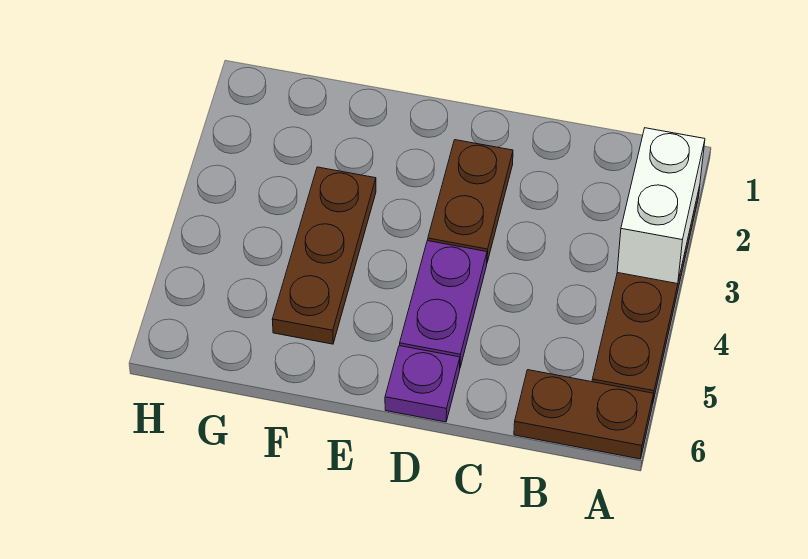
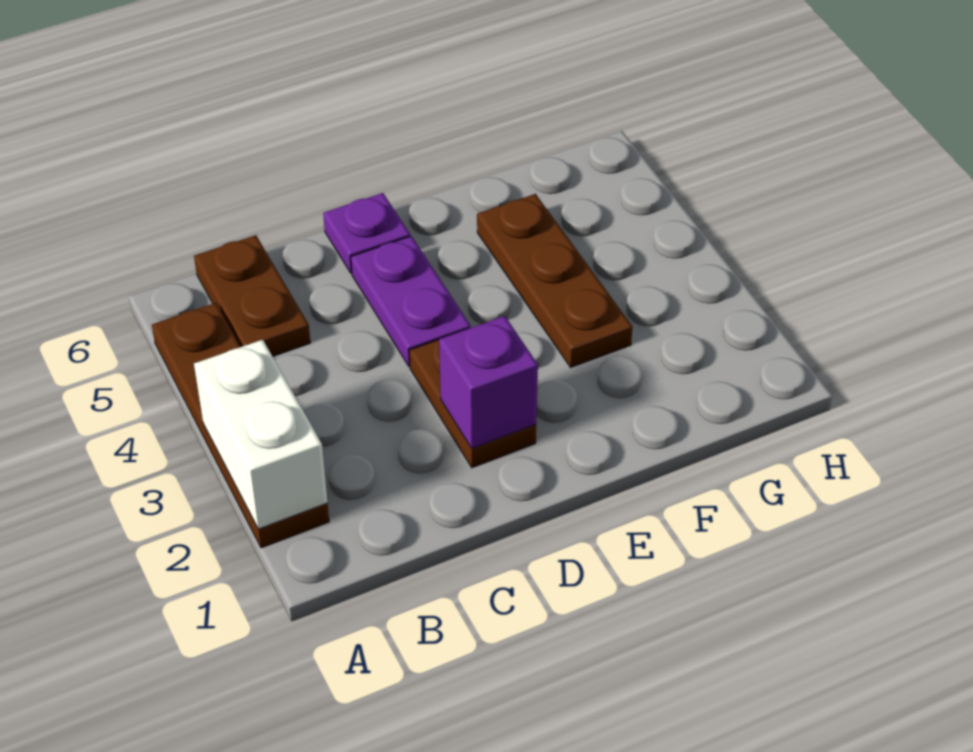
brown plate A6:B6 level 1 -> brown plate B5:B6 level 1
none -> purple brick D2 level 2

